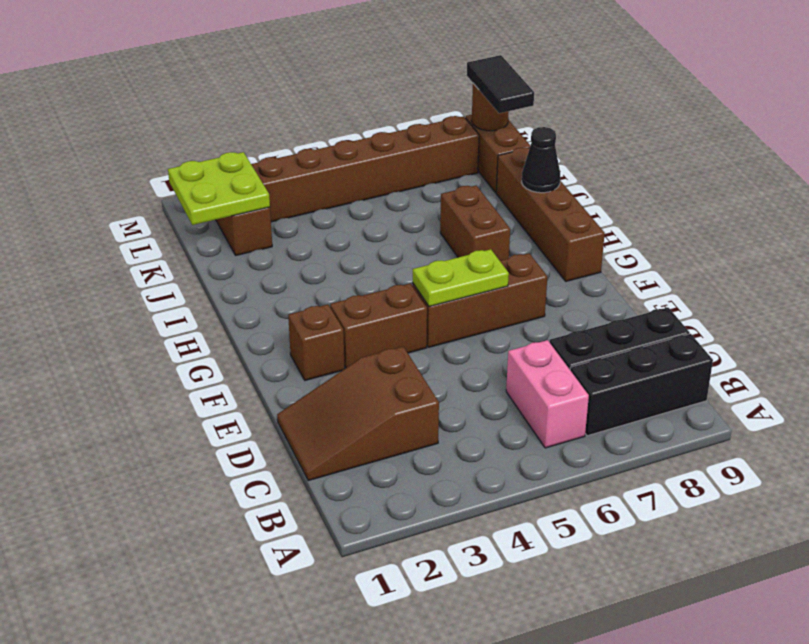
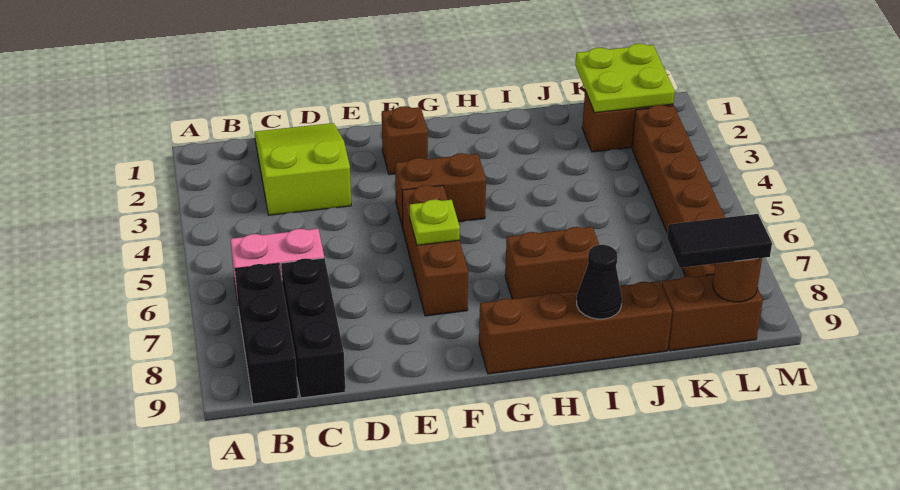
brown slope C1:D3 level 1 top 3 -> lime slope C1:D3 level 1 top 3
brown brick F3:F4 level 1 -> brown brick F4:G4 level 1
lime plate F5:F6 level 2 -> lime plate F6 level 2

